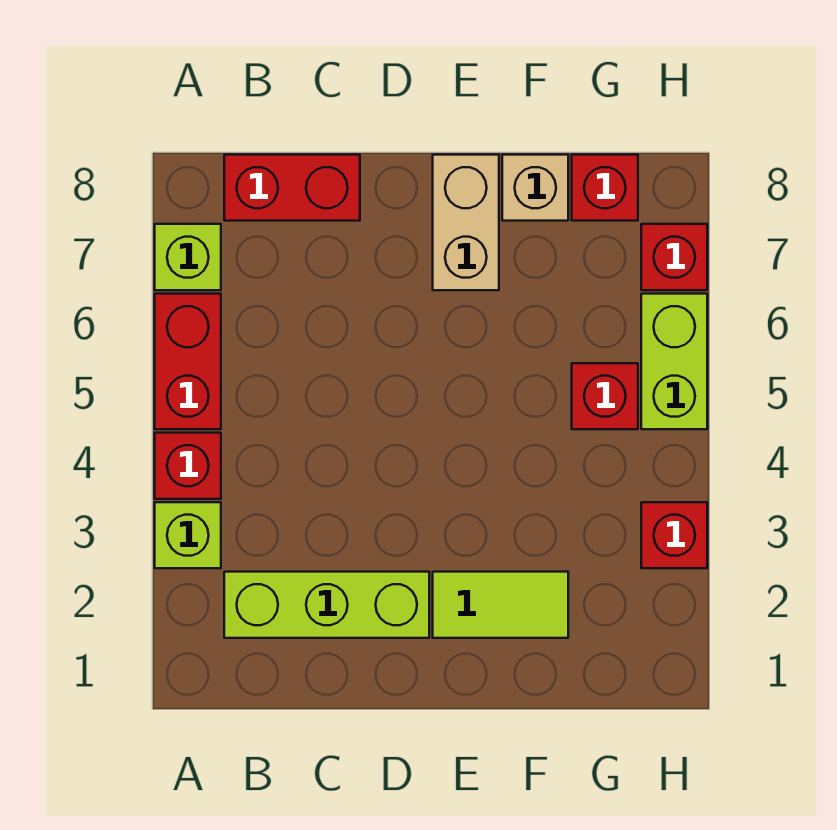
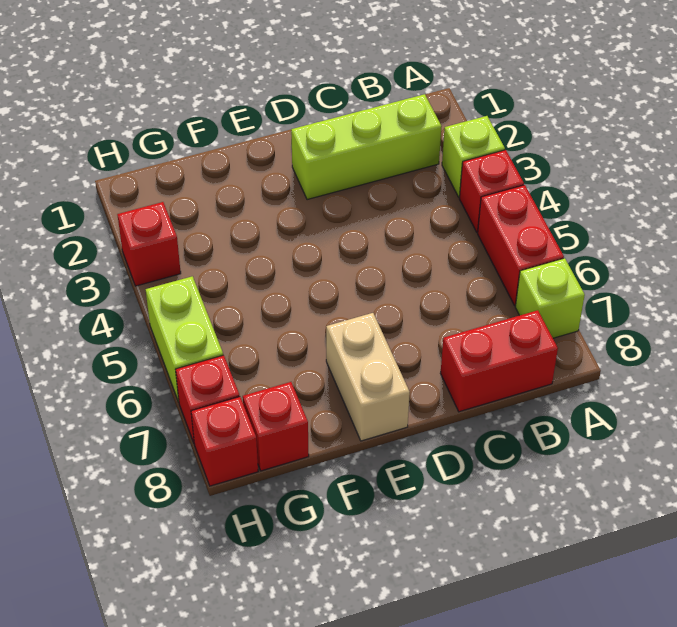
lime tile E2:F2 level 1 -> none
tan brick F8 level 1 -> none
red brick G5 level 1 -> red brick H8 level 1

